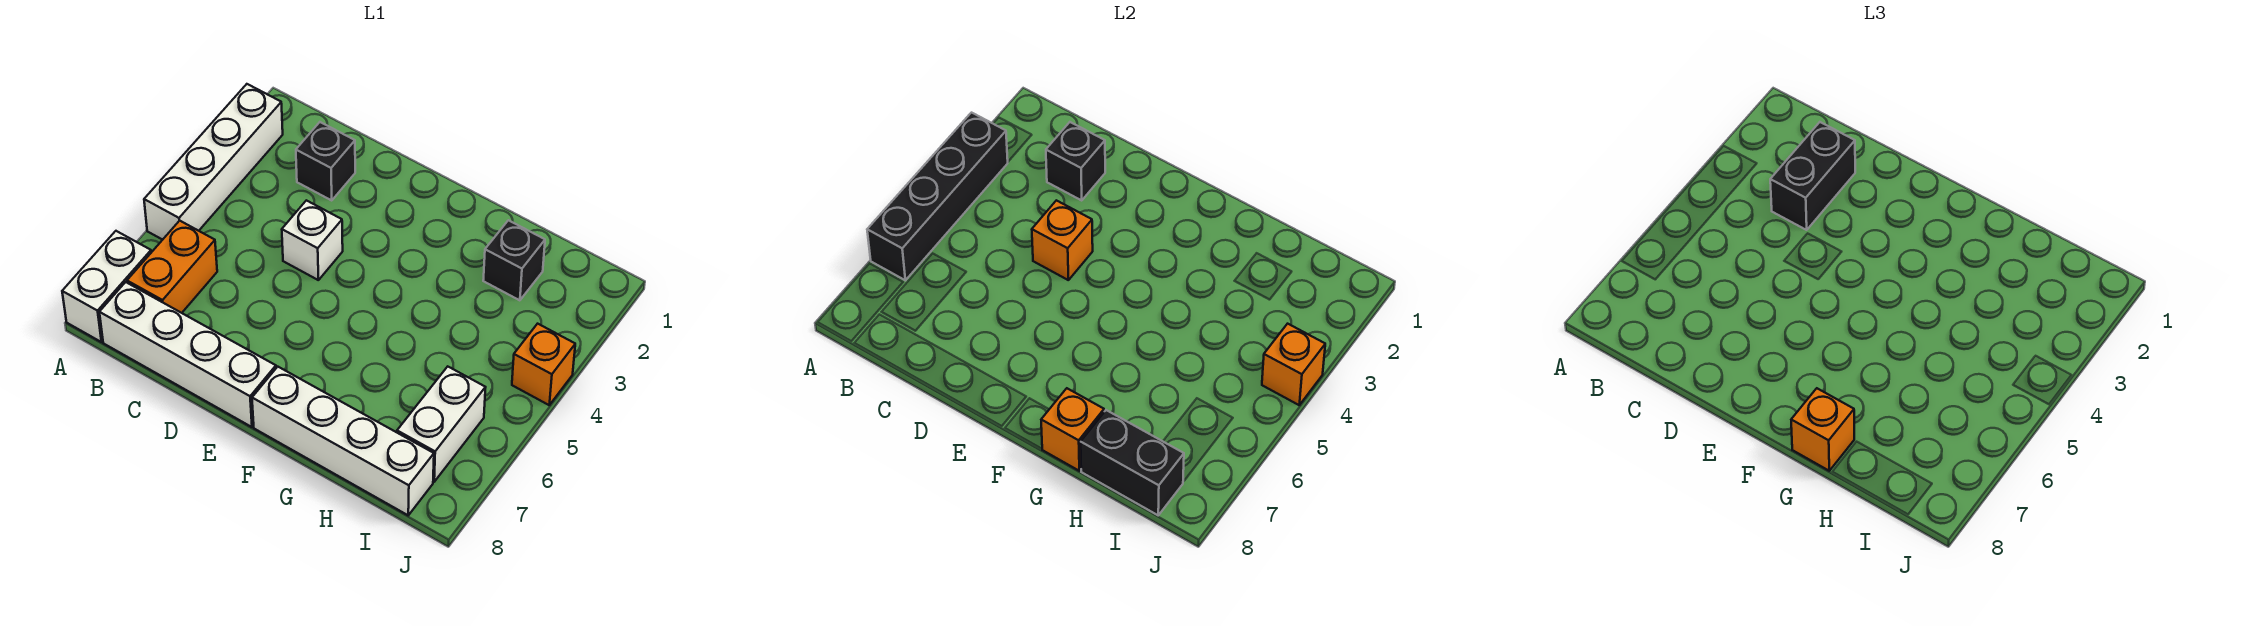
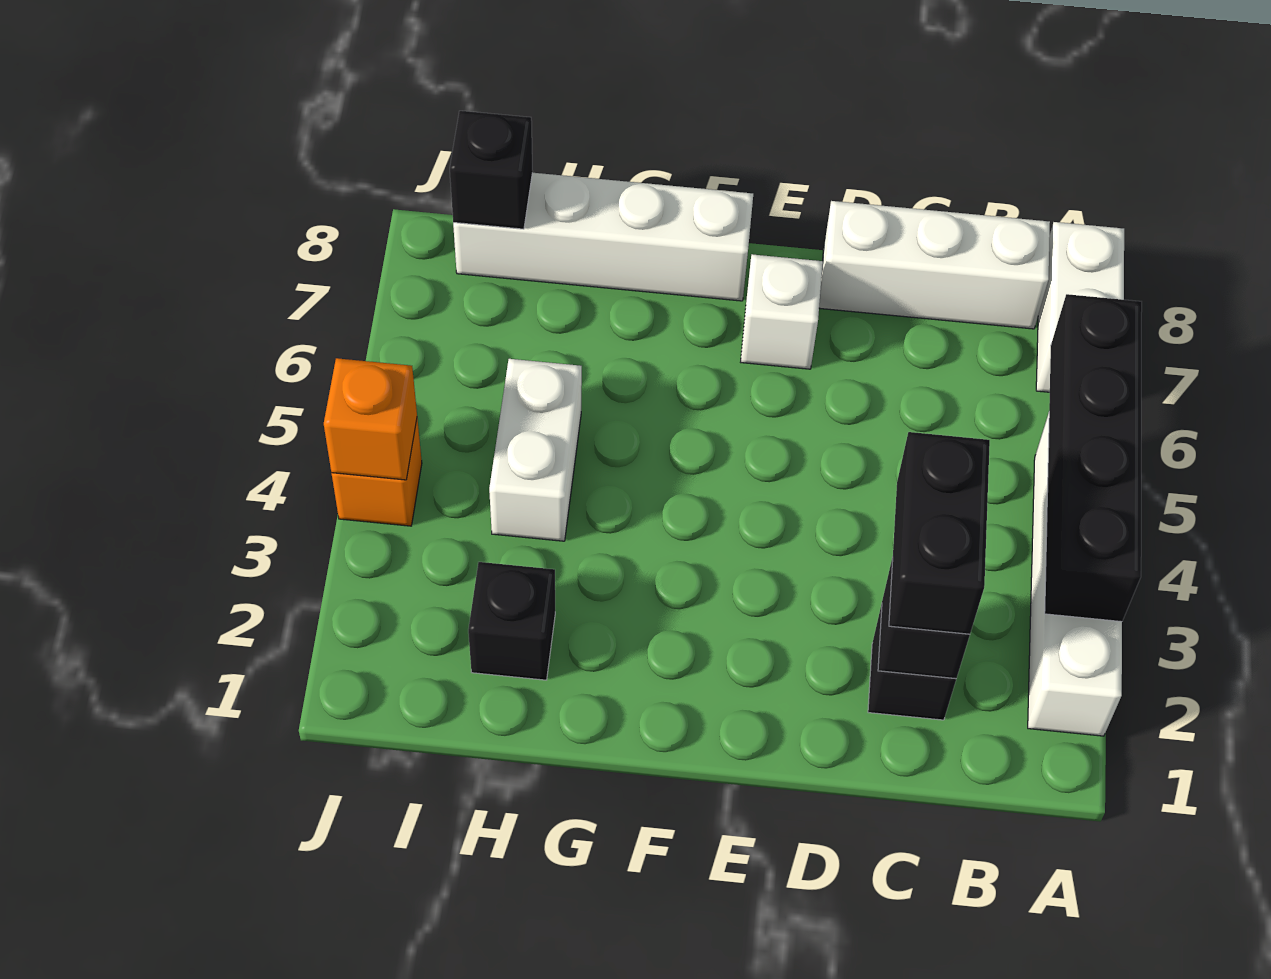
orange brick B6:B7 level 1 -> none
white brick B8:E8 level 1 -> white brick B8:D8 level 1
white brick D4 level 1 -> white brick E7 level 1
orange brick D4 level 2 -> none
orange brick G8 level 2 -> none
orange brick G8 level 3 -> none
black brick H8:I8 level 2 -> black brick I8 level 2
white brick I6:I7 level 1 -> white brick H4:H5 level 1

